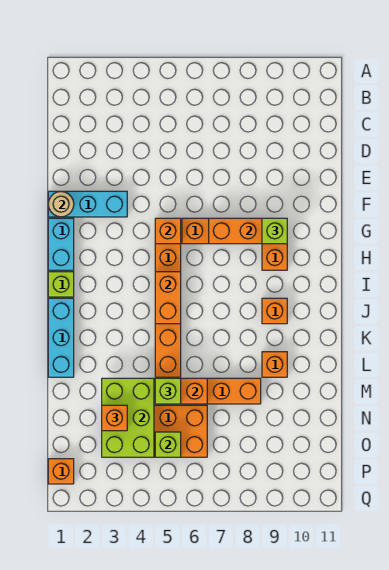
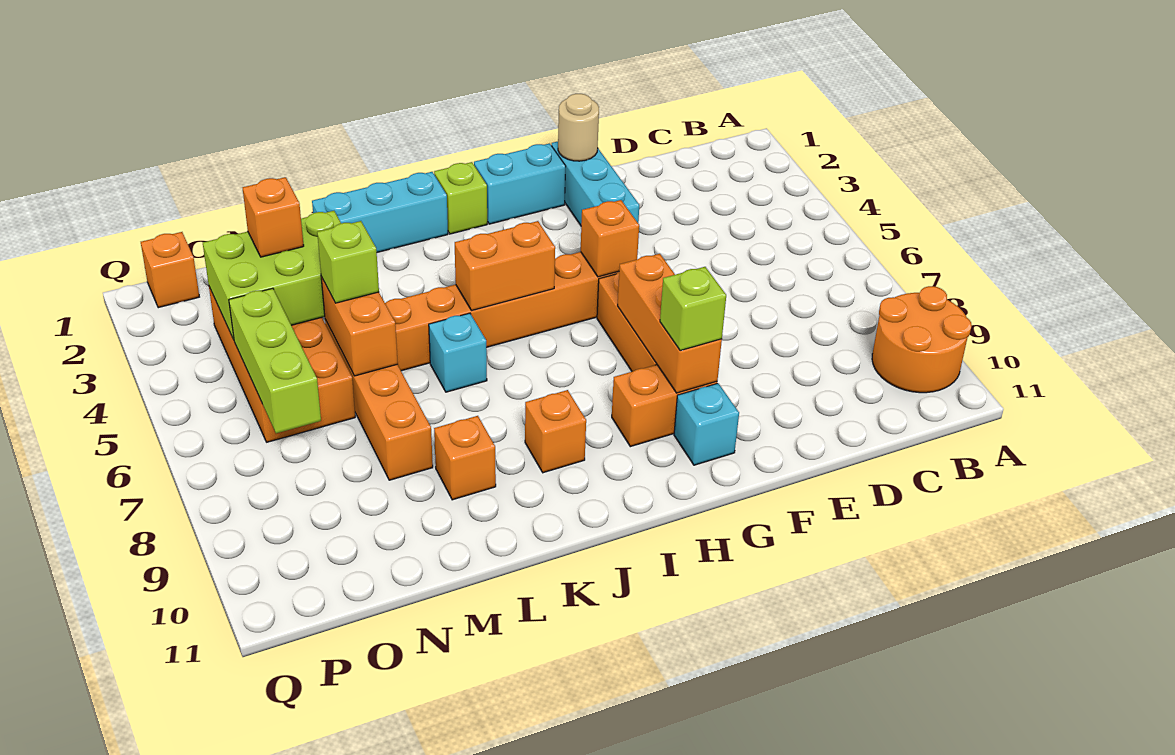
none -> orange round brick A9:B10 level 1
none -> cyan brick G10 level 1
none -> cyan brick K6 level 1
lime brick O5 level 2 -> lime brick O5:O7 level 2

